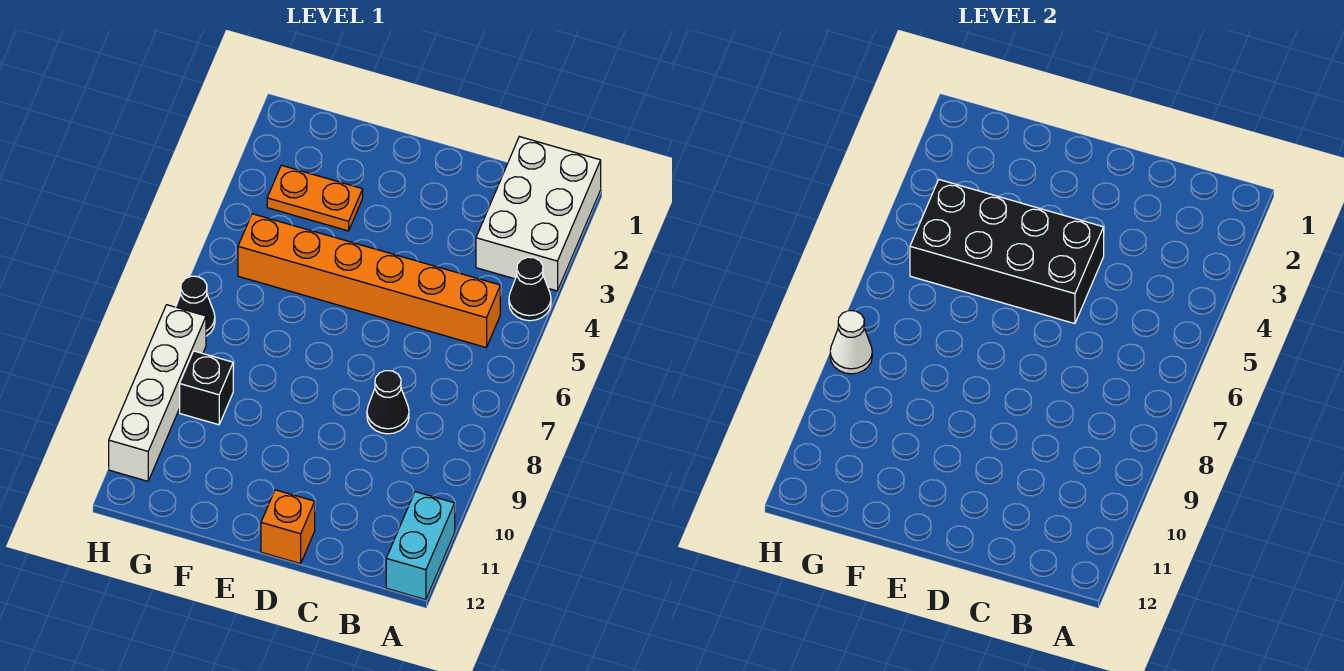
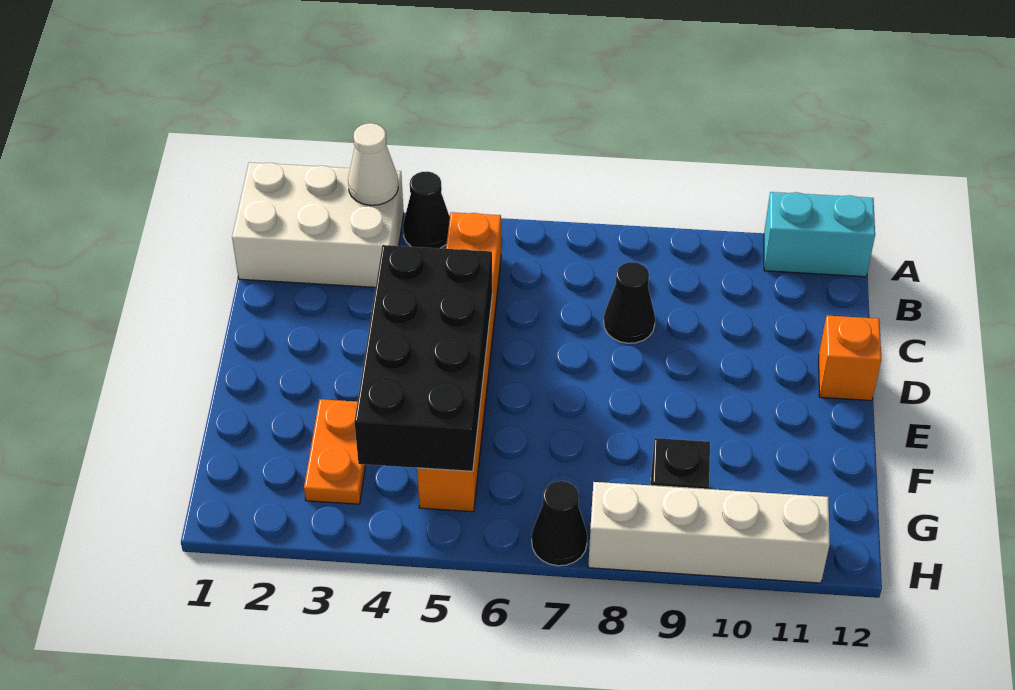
white cone H8 level 2 -> white cone A3 level 2

